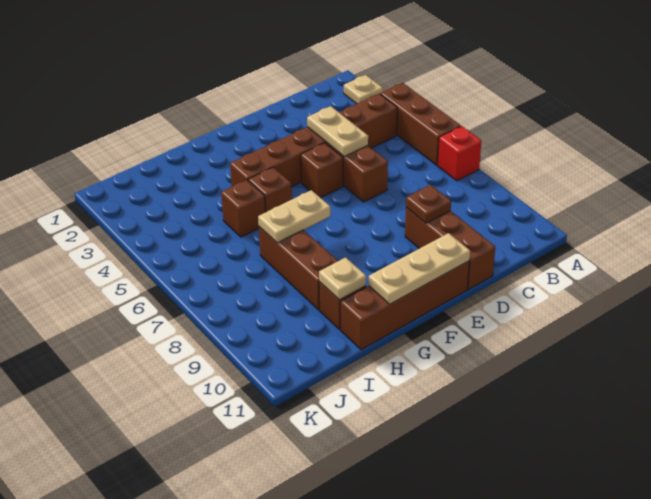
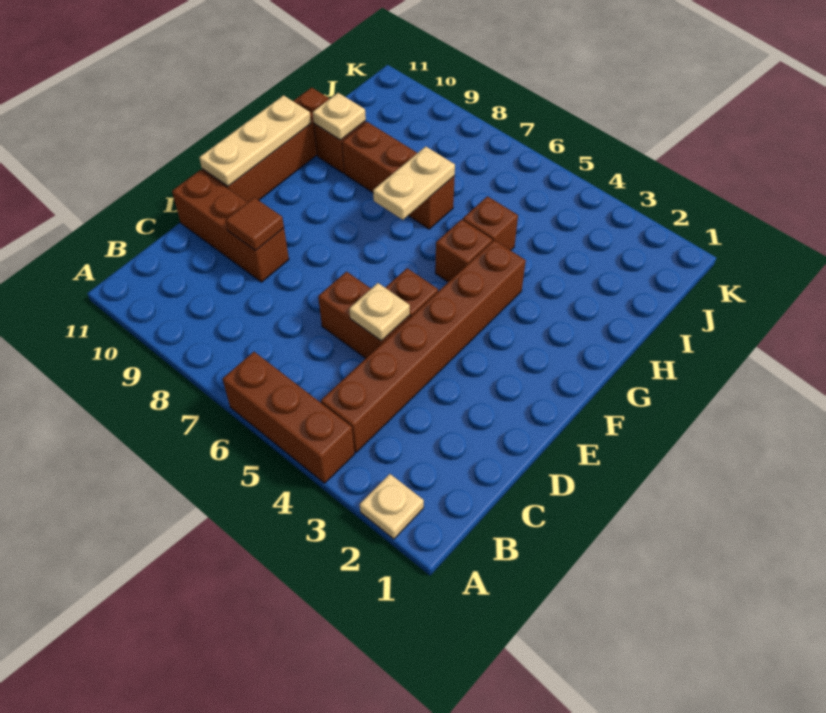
red brick A7 level 1 -> none
tan plate D4:D5 level 2 -> tan plate D5 level 2
brown plate D9 level 2 -> brown tile D9 level 2

